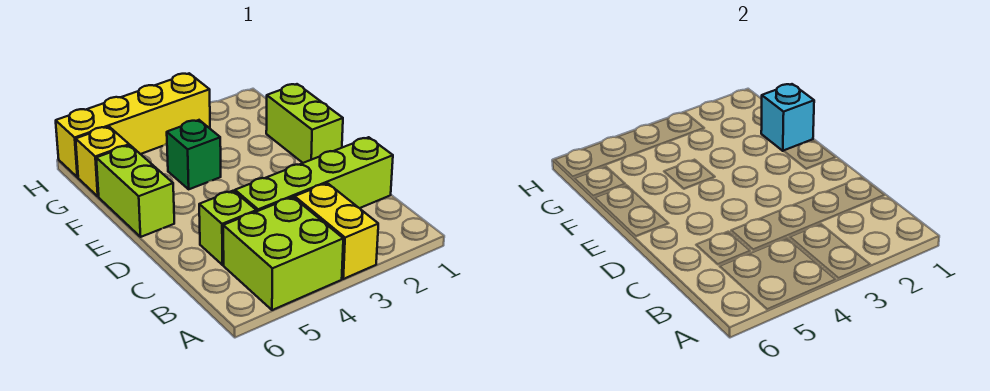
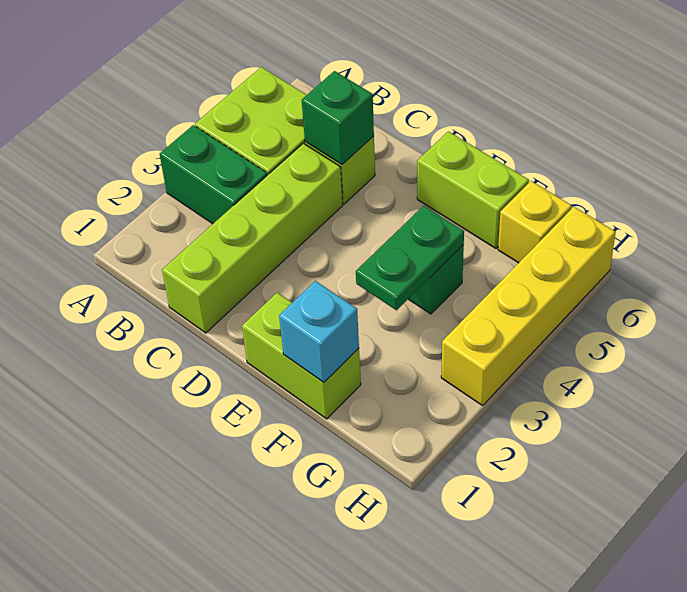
yellow brick A3:B3 level 1 -> green brick A3:B3 level 1
none -> green brick C5 level 2
none -> green plate F3:F4 level 2

